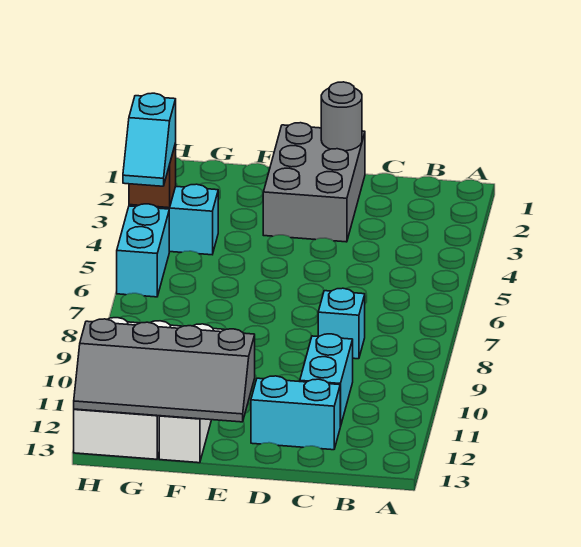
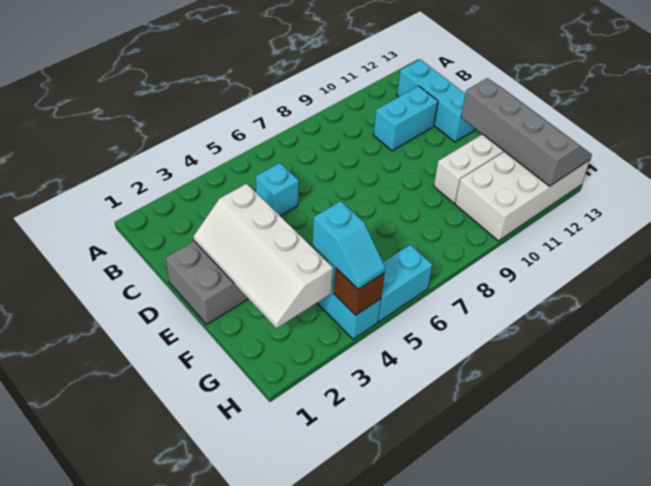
cyan brick C8 level 1 -> cyan brick C5 level 1
cyan brick C12:D12 level 1 -> cyan brick B12:D12 level 1
grey round brick D1 level 2 -> none
none -> white slope D2:G3 level 2 top 3
cyan slope H4:H5 level 3 top 4 -> cyan slope G4:H4 level 3 top G

